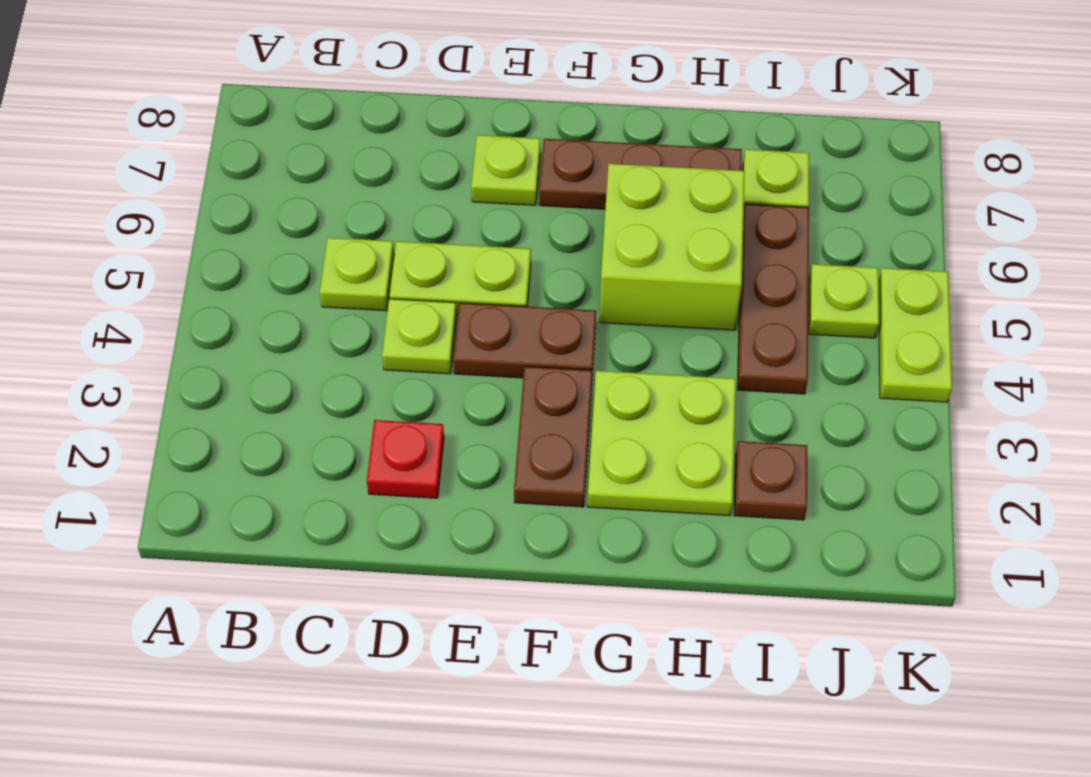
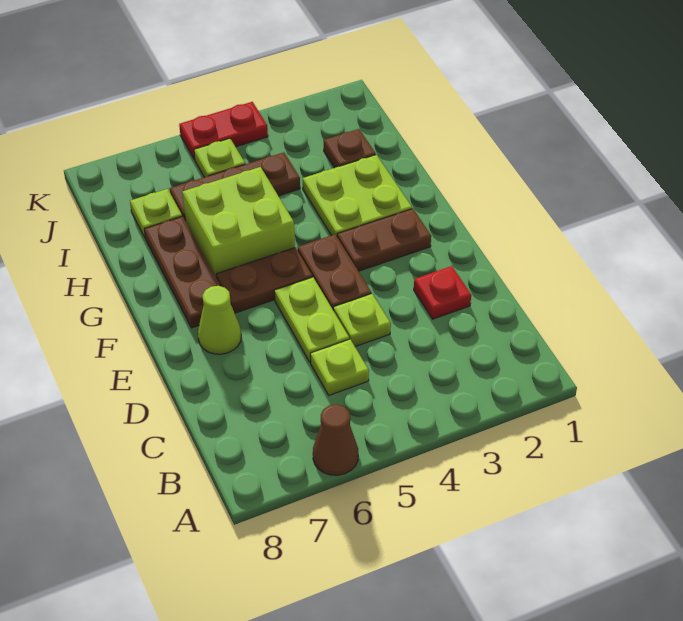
none -> brown cone A6 level 1
lime plate E7 level 1 -> lime cone E7 level 1
none -> brown plate F5:F6 level 1
lime plate K4:K5 level 1 -> red plate K4:K5 level 1

